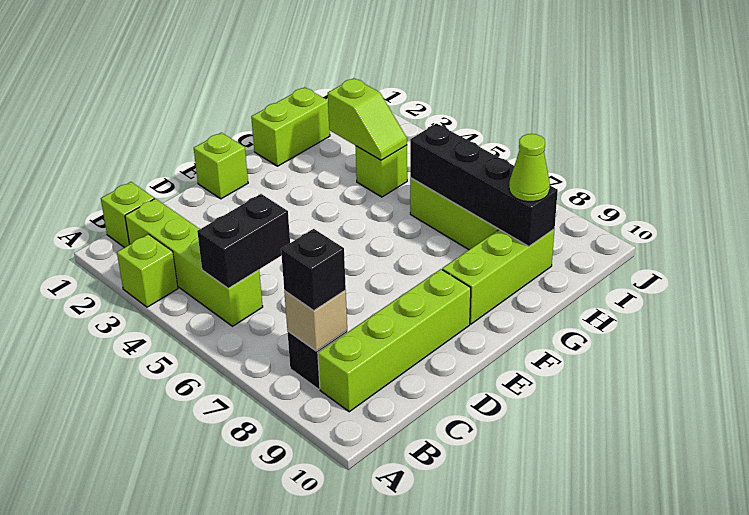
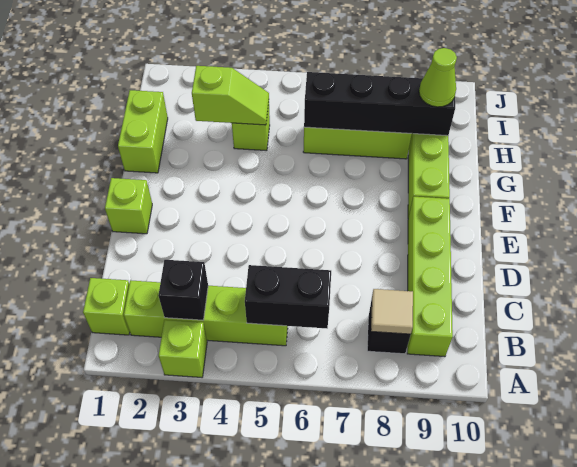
black brick B5:C5 level 2 -> black brick B5:B6 level 2
tan brick B8 level 2 -> tan tile B8 level 2
black brick B8 level 3 -> black brick B3 level 2

